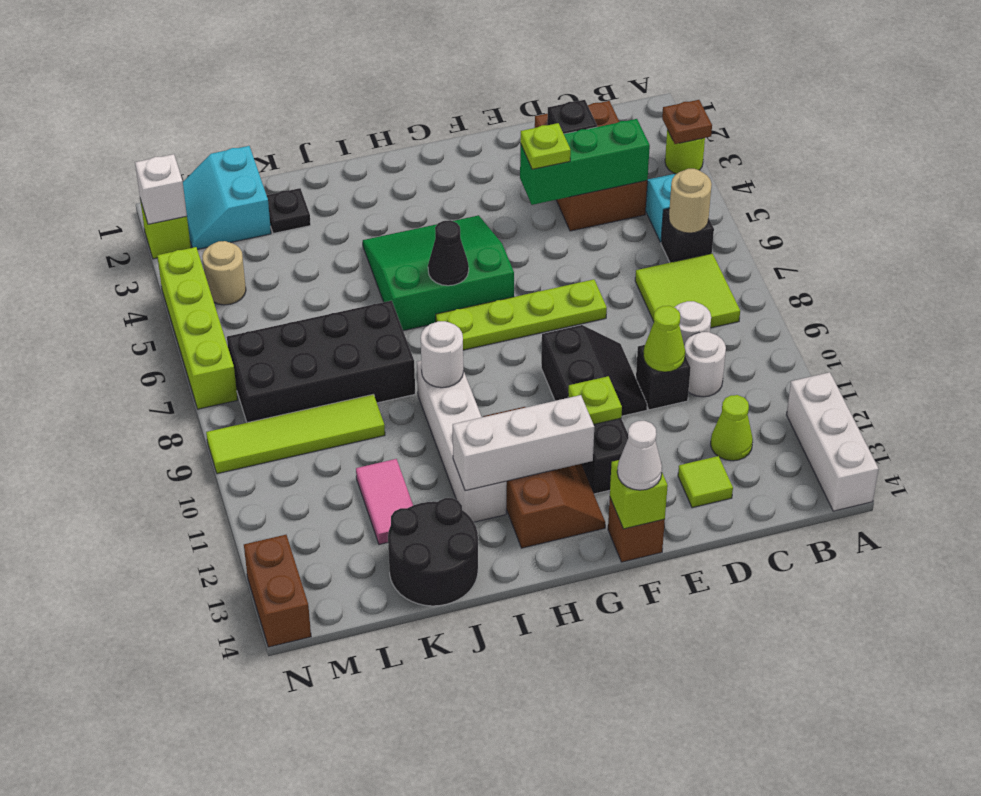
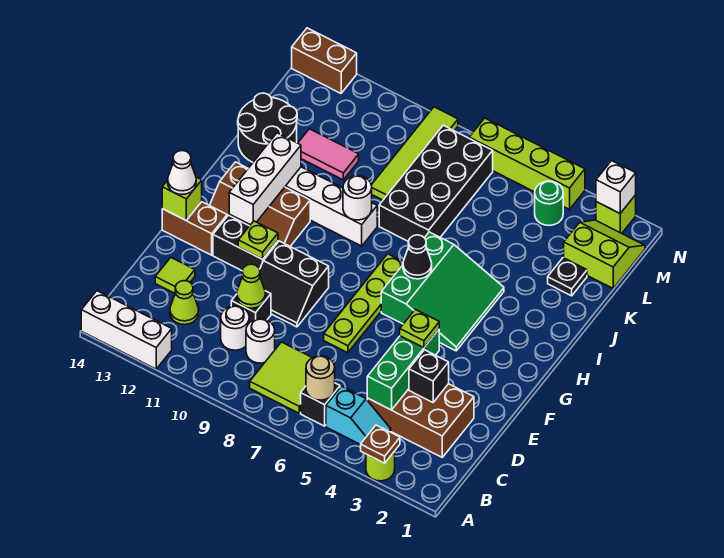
brown brick F14 level 1 -> brown brick F13:F14 level 1
cyan slope L1:M2 level 1 top L -> lime slope L1:M2 level 1 top L
tan round brick M4 level 1 -> green round brick M4 level 1

